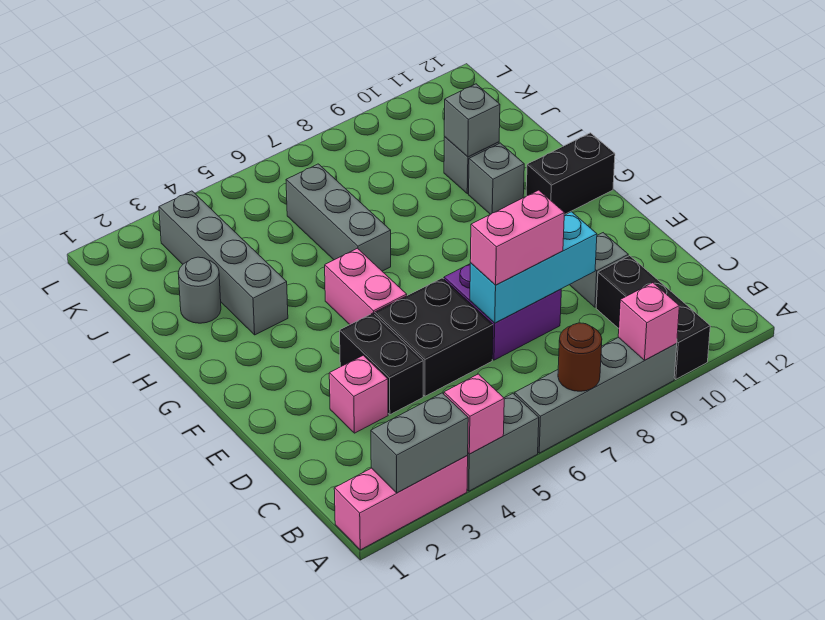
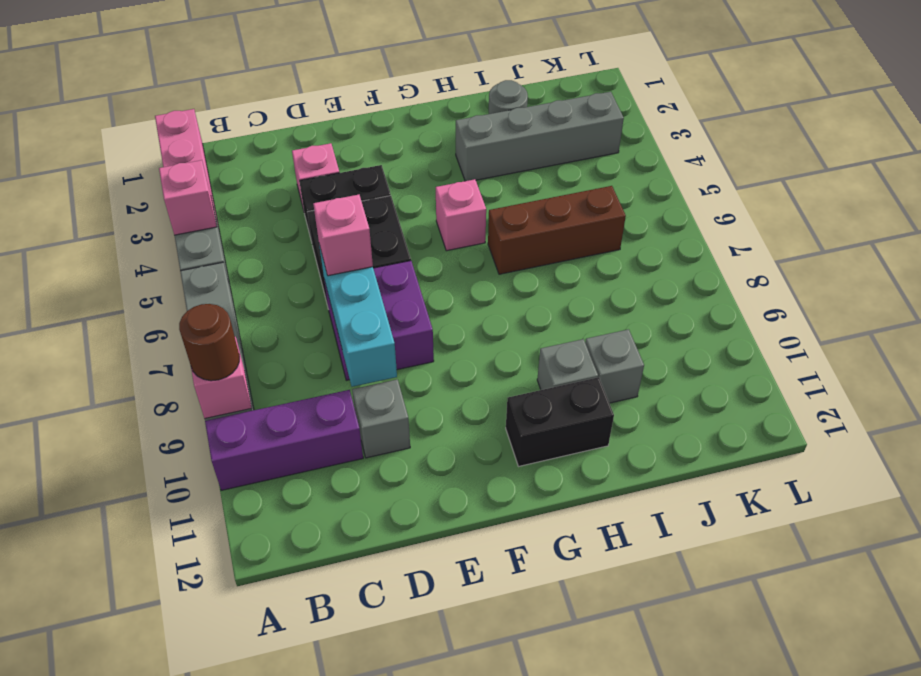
grey brick A2:A3 level 2 -> none
brown round brick A7 level 2 -> brown round brick A9 level 3
black brick A10:C10 level 1 -> purple brick A10:C10 level 1
pink brick D7:D8 level 3 -> pink brick D7 level 3
pink brick F5:G5 level 1 -> pink brick G5 level 1
black brick G11:G12 level 1 -> black brick G11:H11 level 1
grey brick H6:J6 level 1 -> brown brick H6:J6 level 1
grey brick I10 level 2 -> none

